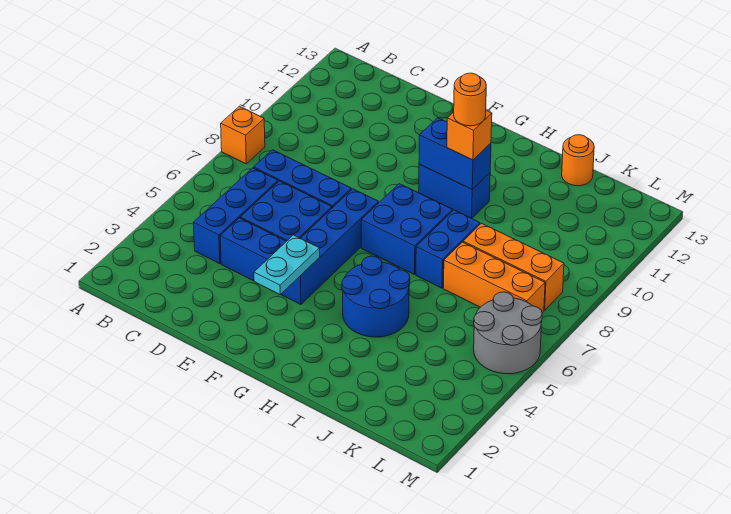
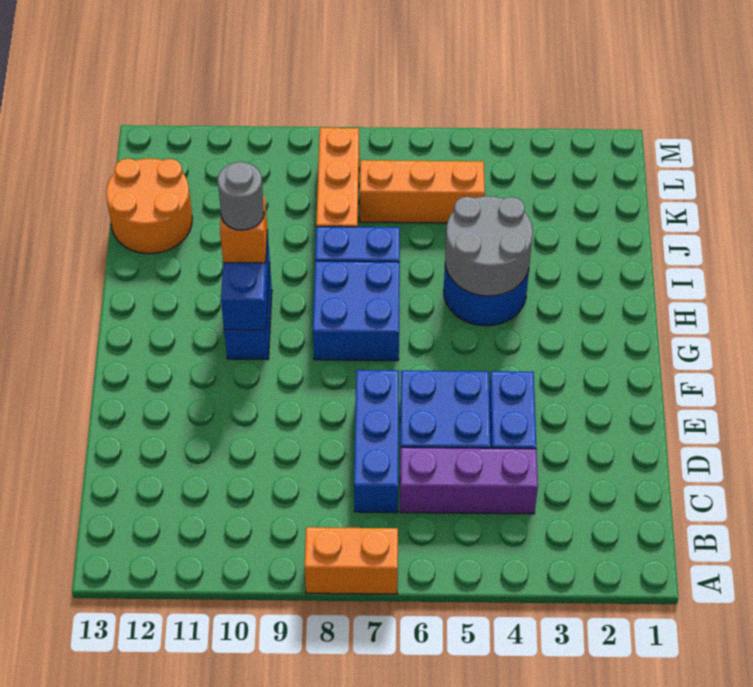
orange brick A8 level 1 -> orange brick A7:A8 level 1
blue brick C4:C6 level 1 -> purple brick C4:C6 level 1
cyan plate F3:F4 level 2 -> none
blue brick F4:F7 level 1 -> none
orange round brick H10 level 4 -> grey round brick H10 level 4
orange brick J7:L7 level 1 -> orange brick K5:K7 level 1
orange round brick J13 level 1 -> orange round brick J12:K13 level 1
grey round brick L5:M6 level 1 -> grey round brick H4:I5 level 2

